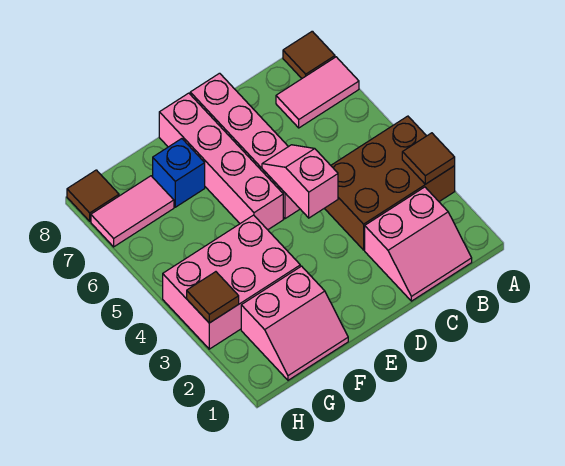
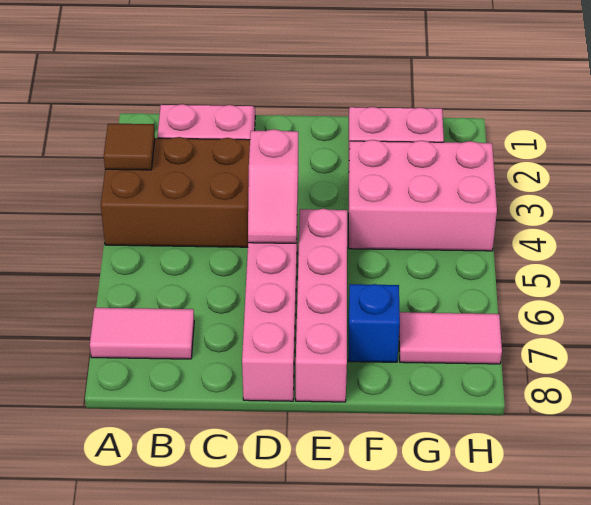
brown tile A8 level 1 -> none
brown tile H3 level 2 -> none
brown tile H8 level 1 -> none

